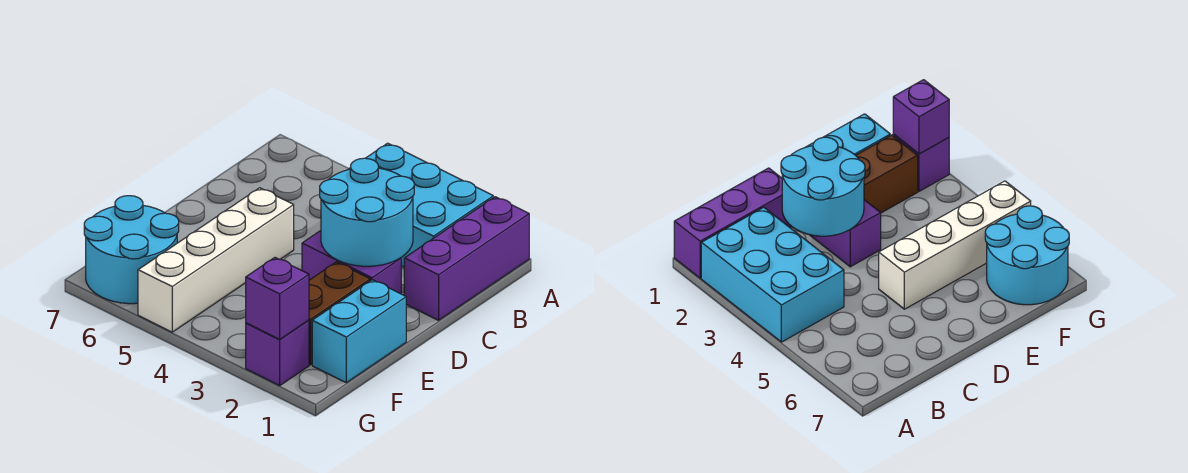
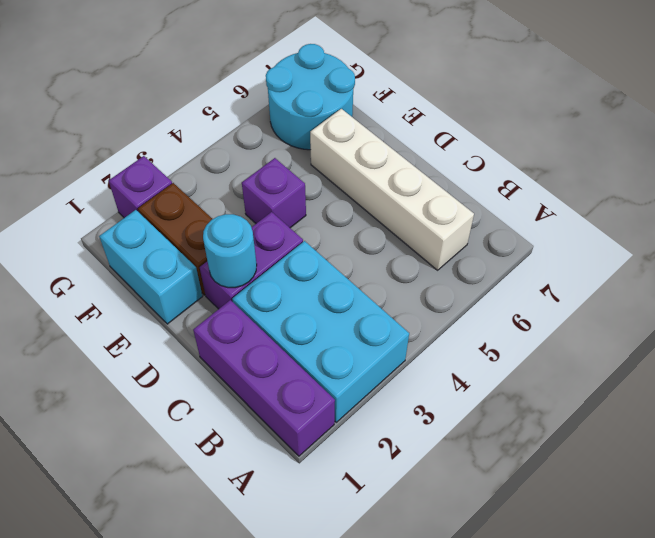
cyan brick A2:B4 level 1 -> cyan brick A2:C3 level 1
cyan round brick C2:D3 level 2 -> cyan round brick D2 level 2
white brick D5:G5 level 1 -> white brick B6:E6 level 1
purple brick G2 level 2 -> purple brick E4 level 1

